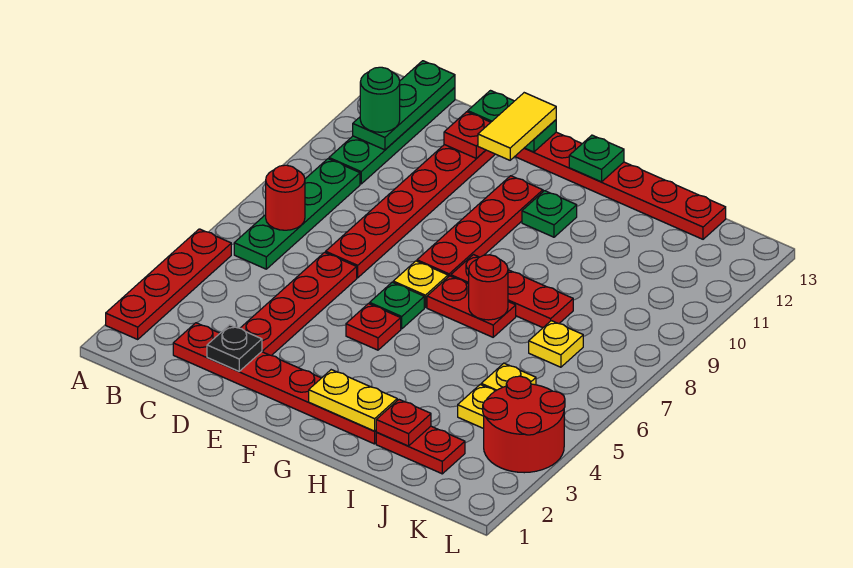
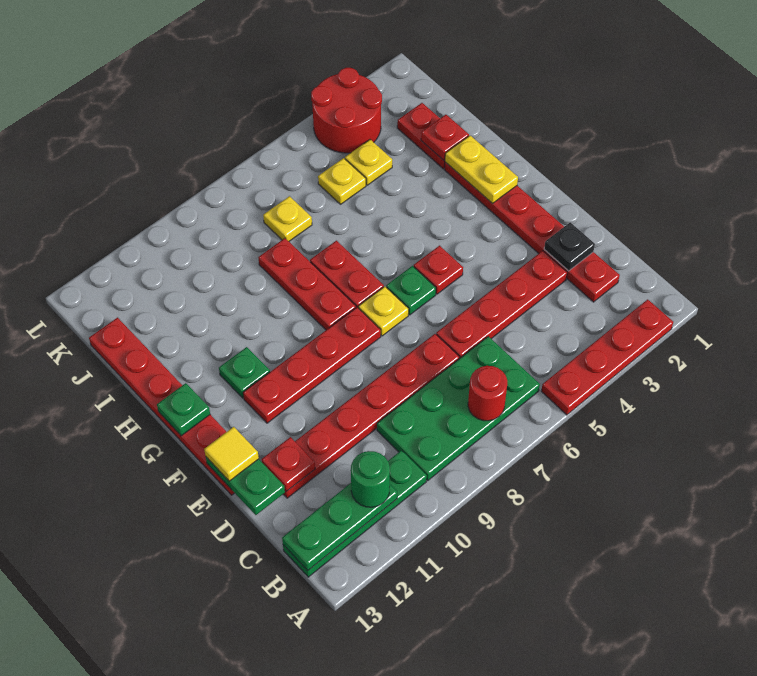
green plate B6:B9 level 1 -> green plate B6:C9 level 1
yellow tile E12:E13 level 3 -> yellow tile E13 level 3
red round brick H7 level 2 -> none

